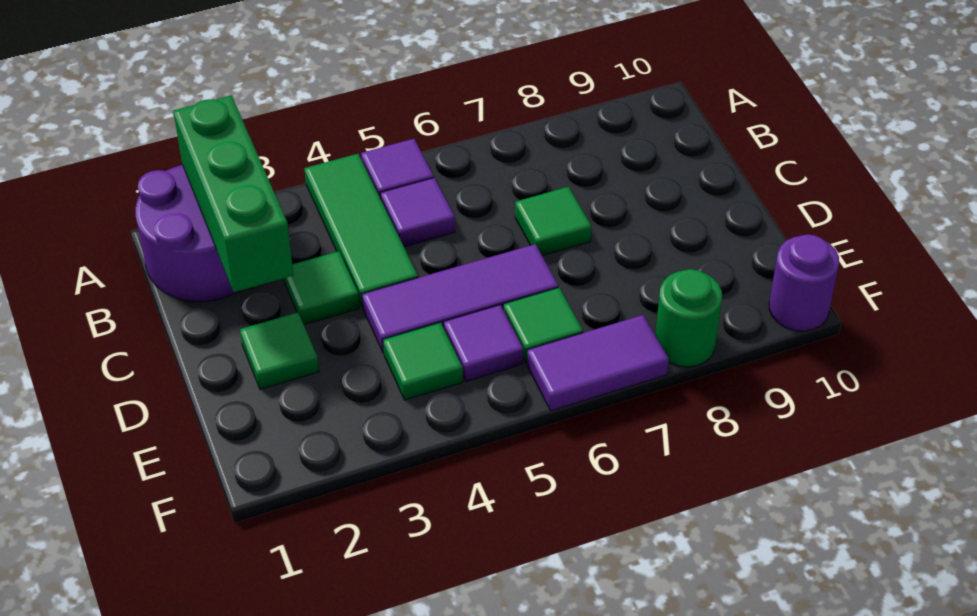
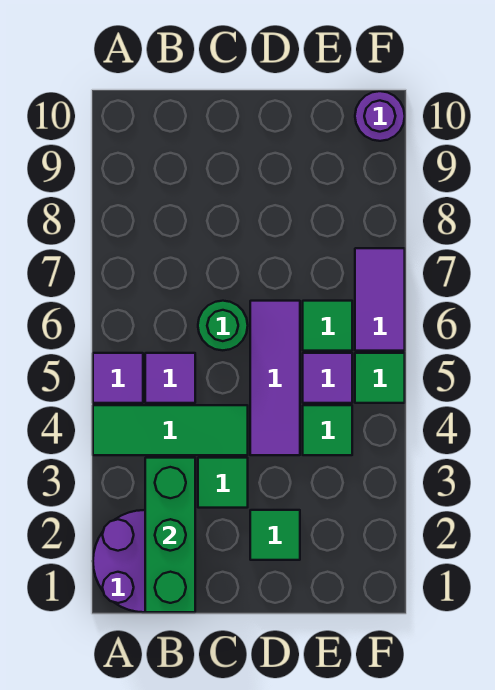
green brick A2:C2 level 2 -> green brick B1:B3 level 2
green tile C7 level 1 -> green tile F5 level 1
green round brick F8 level 1 -> green round brick C6 level 1

